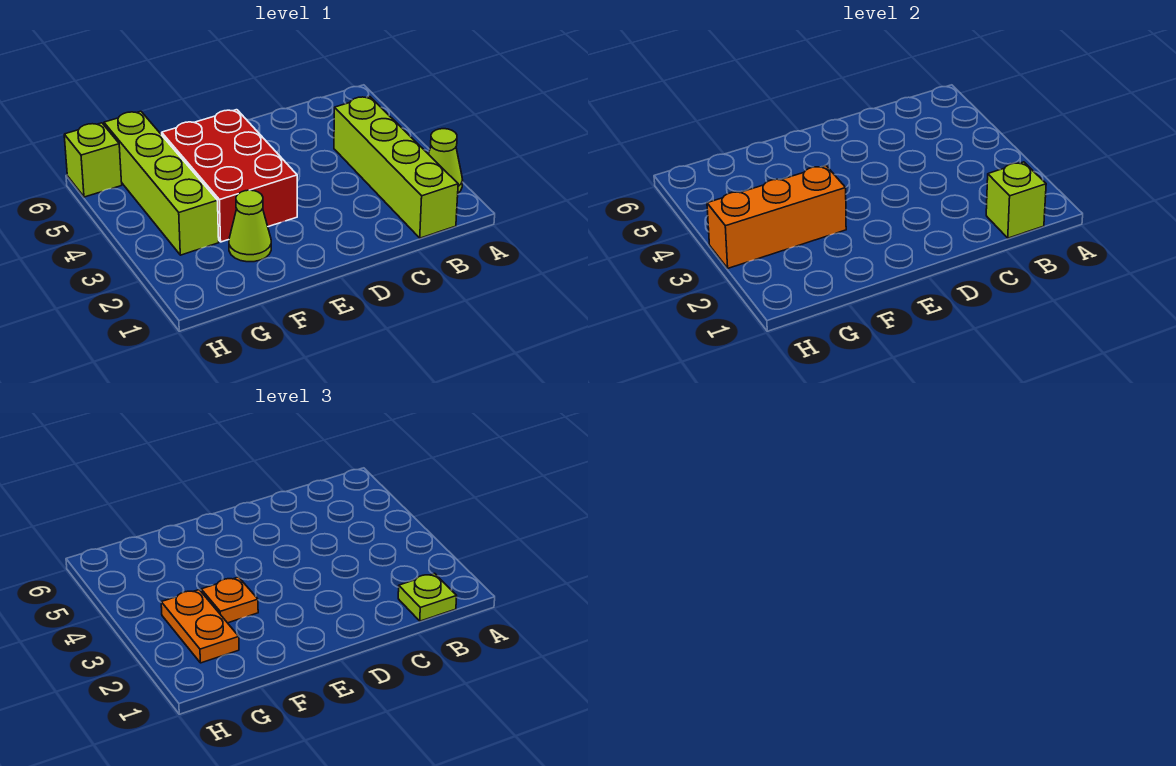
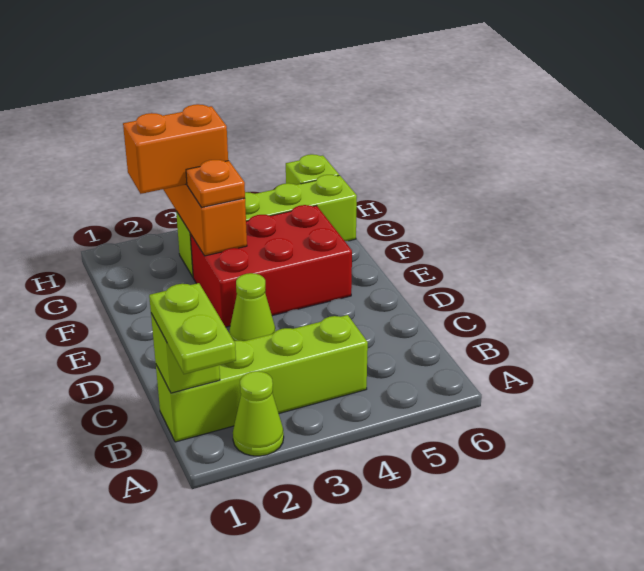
lime plate B1 level 3 -> lime plate A1:B1 level 3
lime cone F2 level 1 -> lime cone D3 level 1
orange plate G2:G3 level 3 -> orange brick G2:G3 level 3

